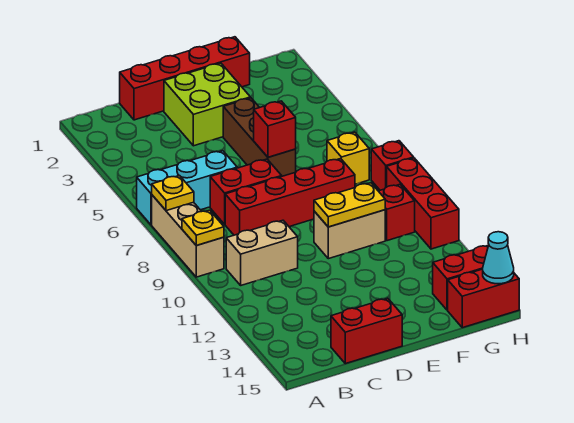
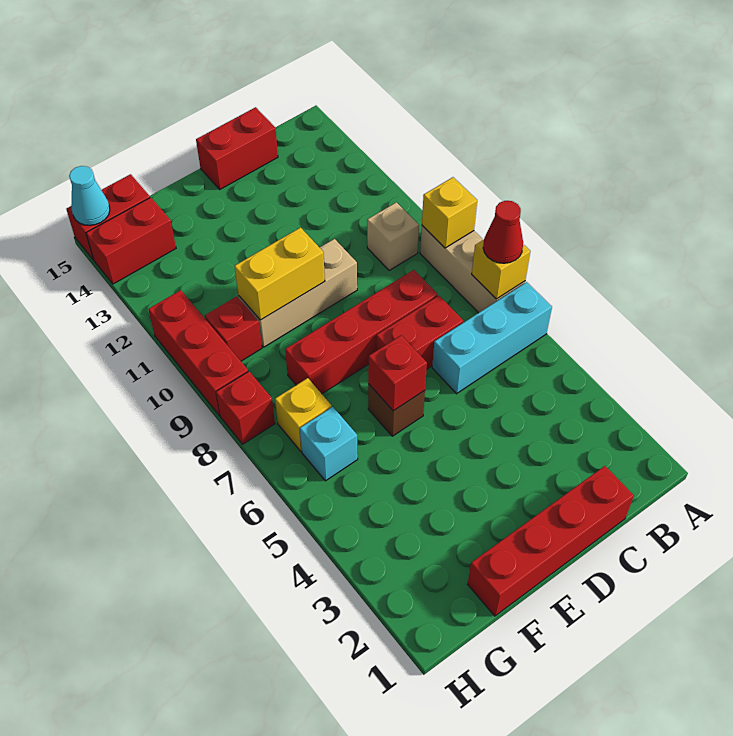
yellow plate A7 level 2 -> yellow brick A7 level 2
none -> red cone A7 level 3
yellow plate A9 level 2 -> yellow brick A9 level 2
tan brick B10:C10 level 1 -> tan brick B10 level 1
lime brick D2:E3 level 1 -> none
brown brick E4:E6 level 1 -> brown brick E6 level 1
tan brick E10:F10 level 1 -> tan brick D10:F10 level 1
yellow plate E10:F10 level 2 -> yellow brick E10:F10 level 2
none -> cyan brick G6 level 1

